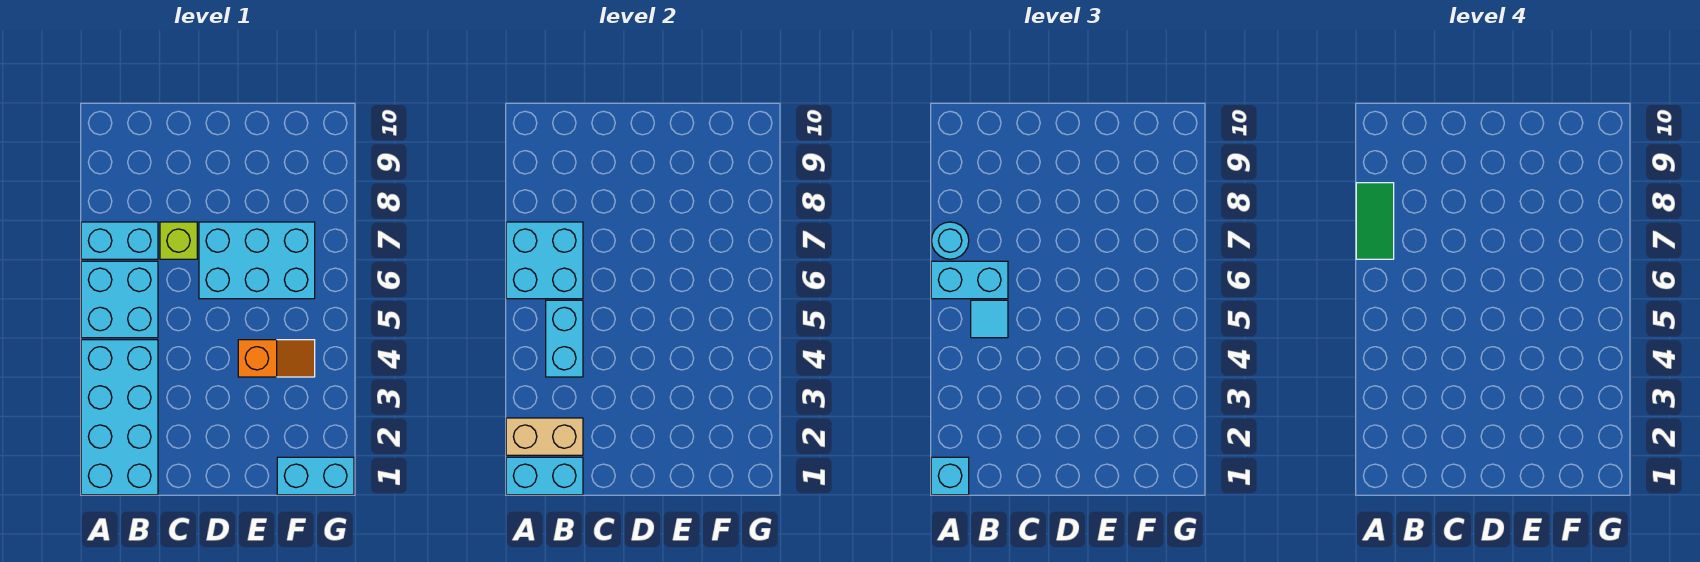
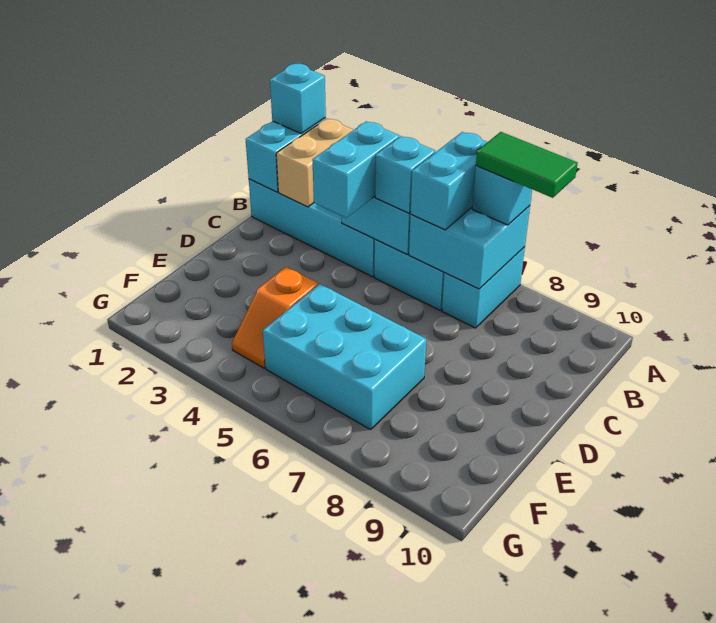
cyan round brick A7 level 3 -> cyan brick A7 level 3
cyan tile B5 level 3 -> cyan brick B5 level 3
lime brick C7 level 1 -> none
cyan brick D6:F7 level 1 -> cyan brick E5:F7 level 1
cyan brick F1:G1 level 1 -> cyan brick B4:C4 level 3

